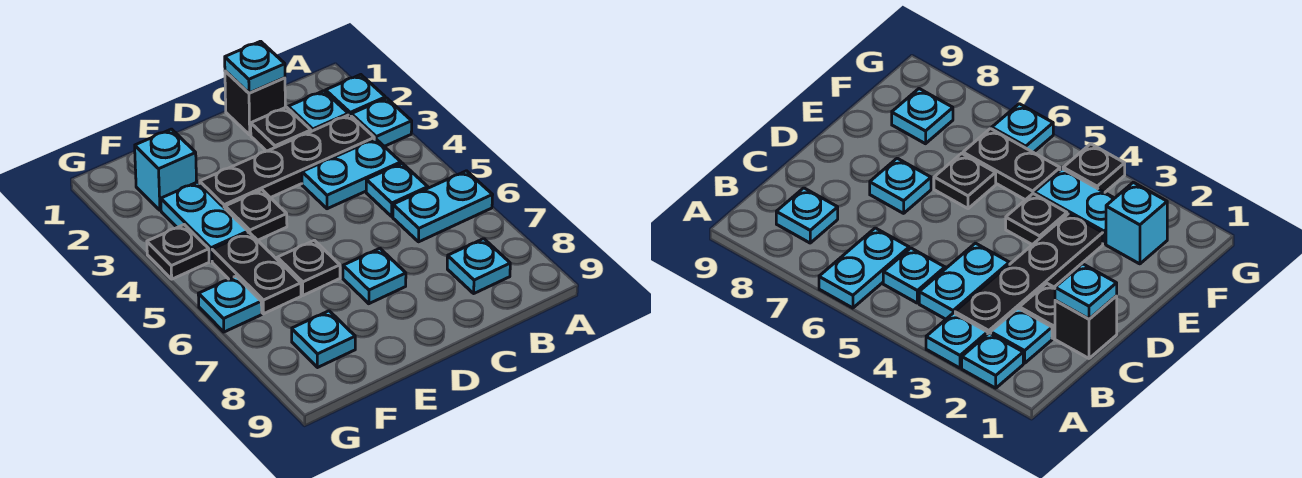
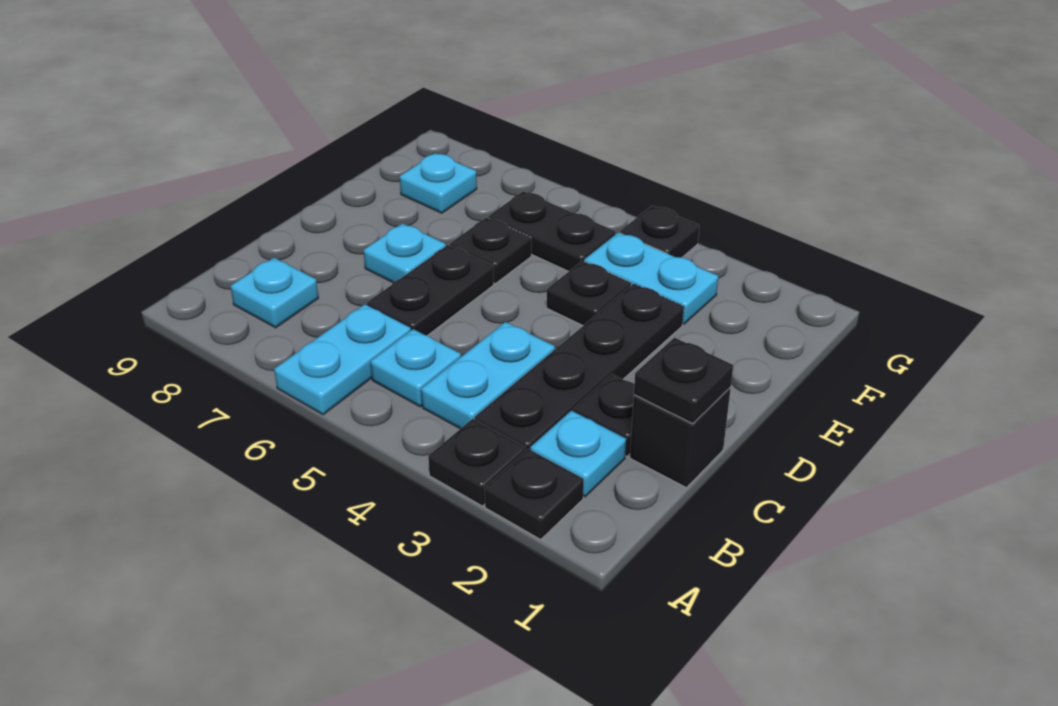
cyan plate A2 level 1 -> black plate A2 level 1
cyan plate A3 level 1 -> black plate A3 level 1
cyan plate C1 level 2 -> black plate C1 level 2
none -> black plate C6:D6 level 1
cyan brick F2 level 1 -> none
cyan plate G6 level 1 -> none

